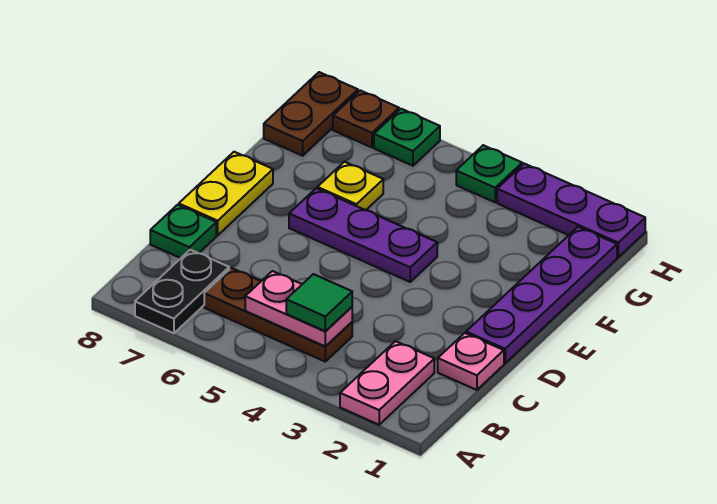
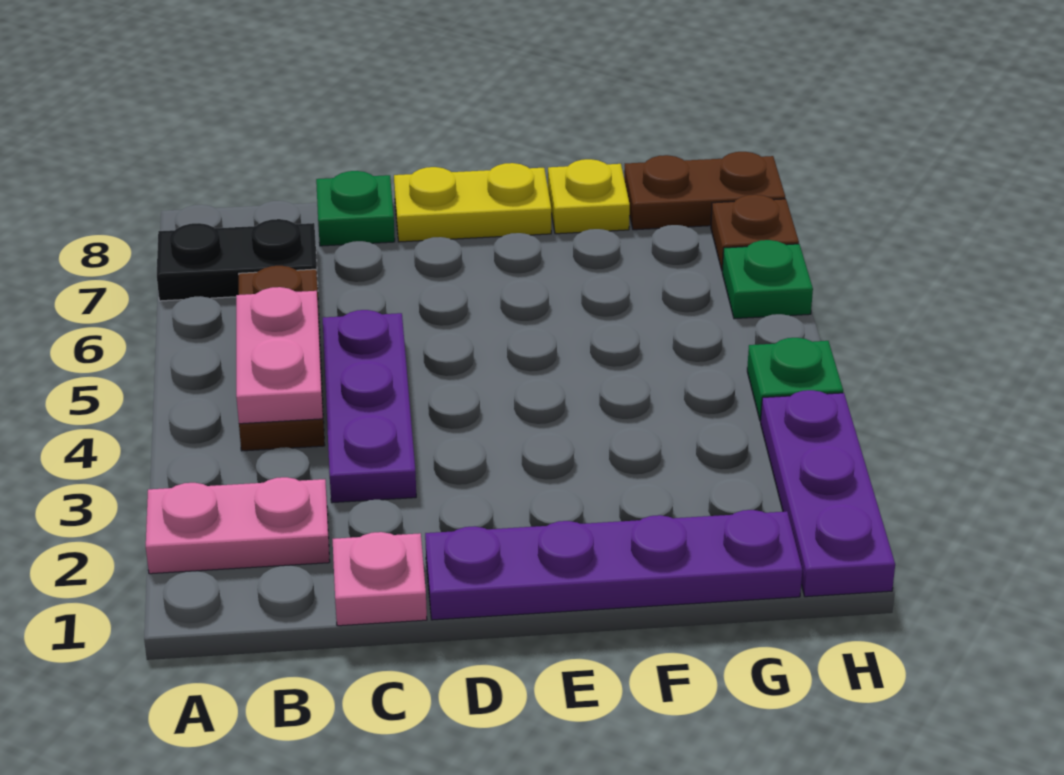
green tile B4 level 3 -> none
purple plate E4:E6 level 1 -> purple plate C3:C5 level 1
yellow plate F6 level 1 -> yellow plate F8 level 1

